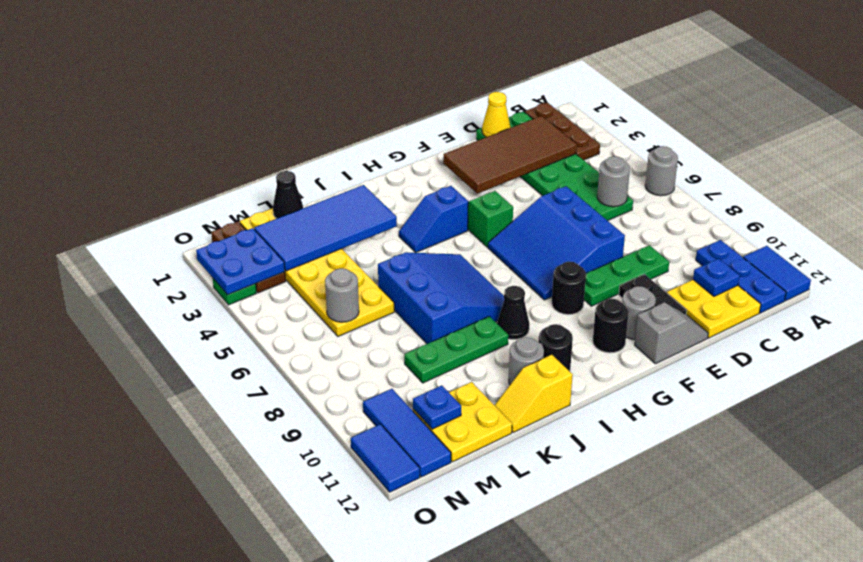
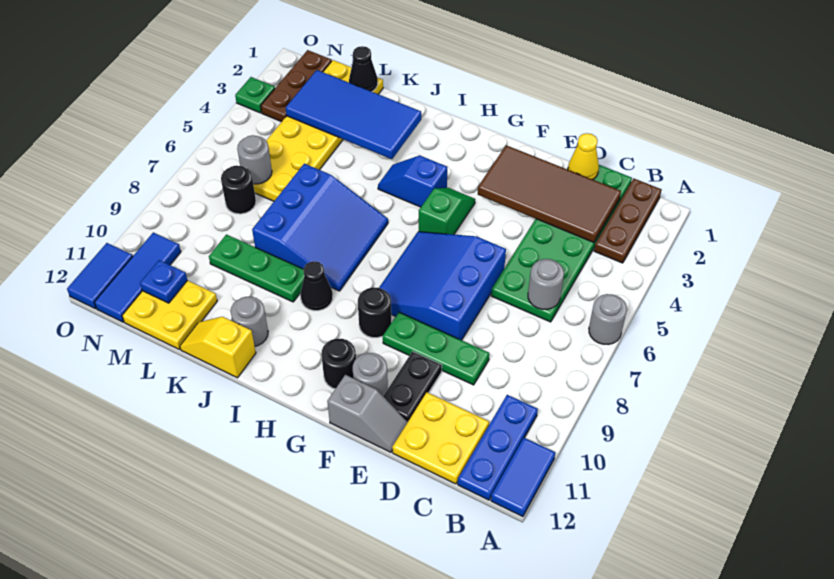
blue plate C11 level 2 -> none
black round brick I11 level 1 -> black round brick M7 level 1
blue plate N2:O3 level 2 -> none

